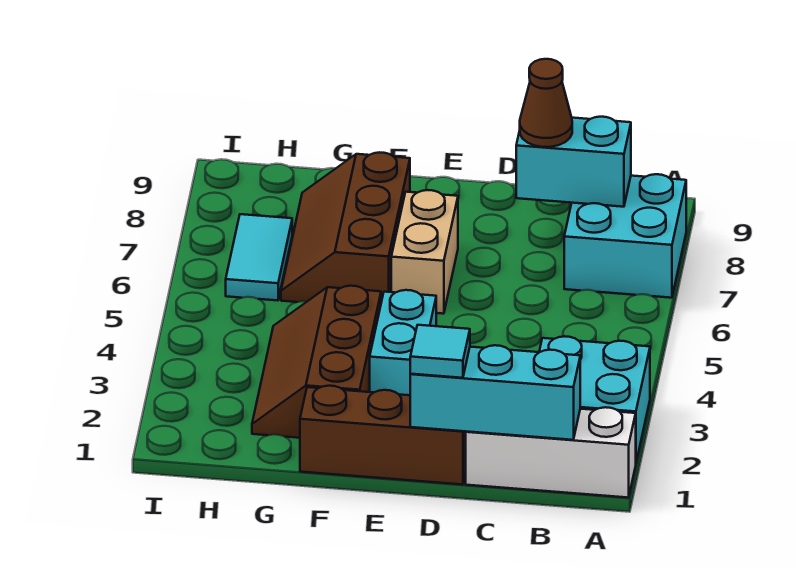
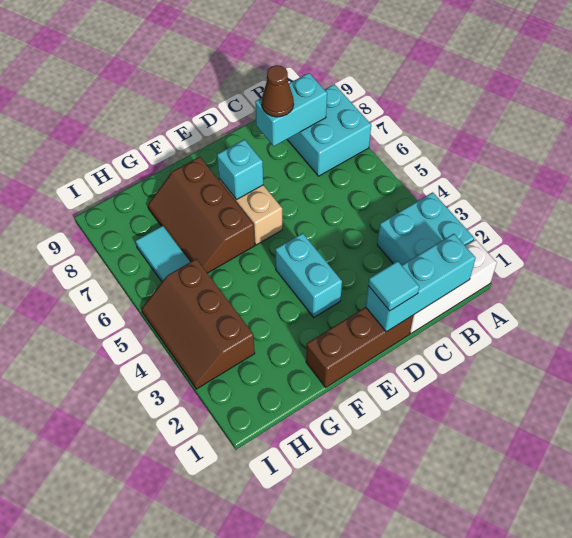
none -> cyan brick E7 level 2
brown slope F2:G4 level 1 top F -> brown slope H3:I5 level 1 top H

